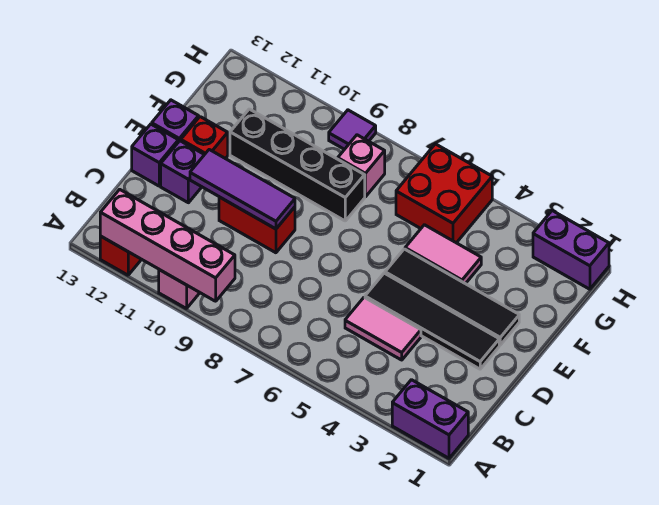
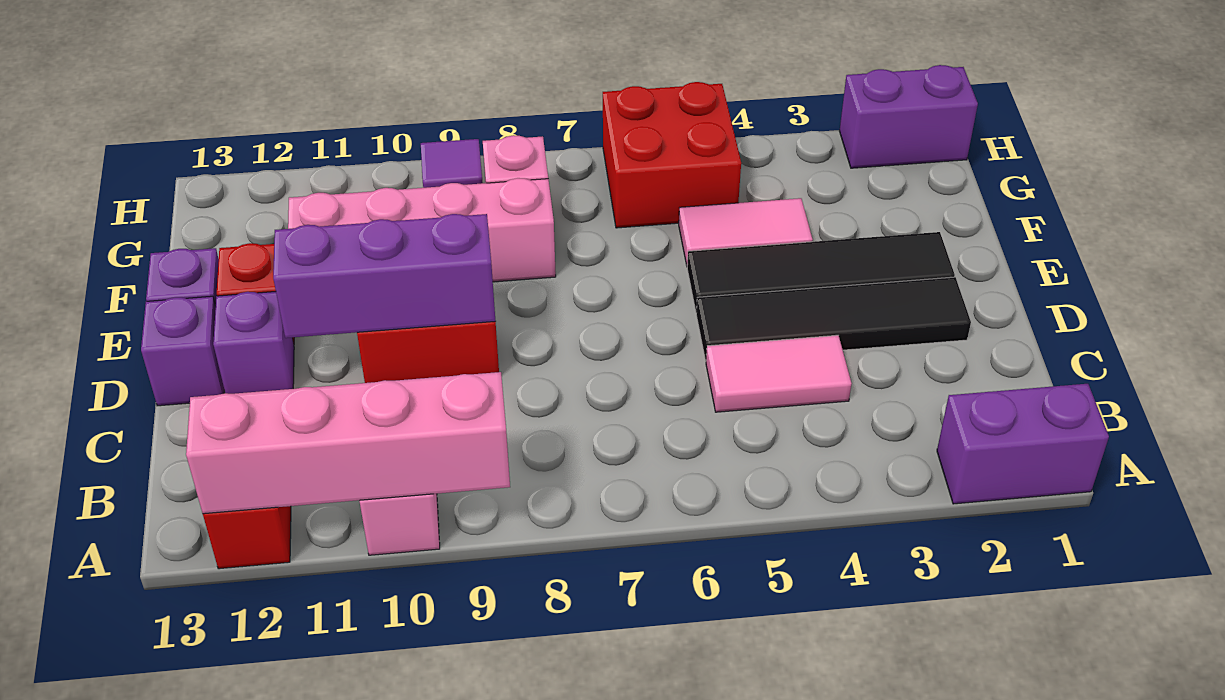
purple tile D9:D11 level 2 -> purple brick D9:D11 level 2
black brick F8:F11 level 1 -> pink brick F8:F11 level 1

